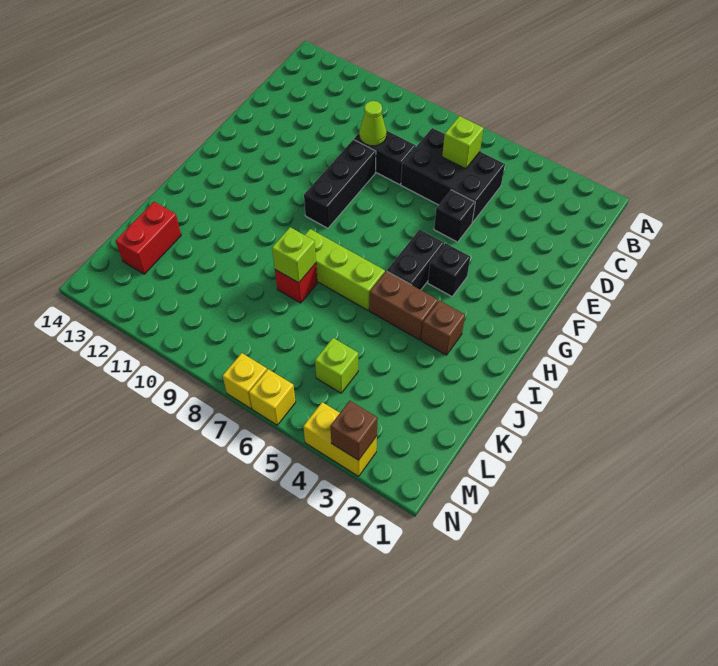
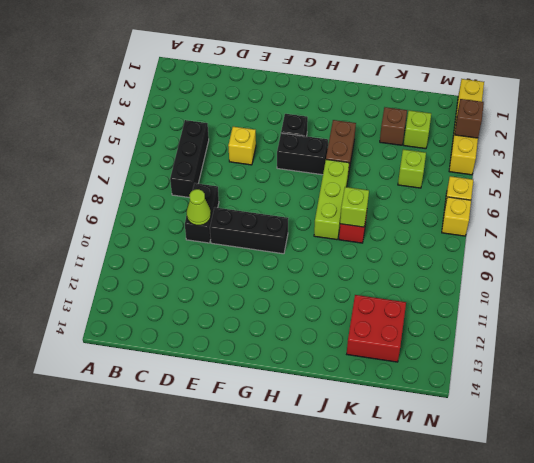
black brick C5:D7 level 1 -> black brick C5:C7 level 1
lime brick C6 level 2 -> lime brick L3 level 1
black brick E5 level 1 -> yellow brick E5 level 1
brown brick I3 level 1 -> brown brick K3 level 1
red brick K13:L13 level 1 -> red brick K12:L13 level 1
yellow brick N3:N4 level 1 -> yellow brick N1:N4 level 1

